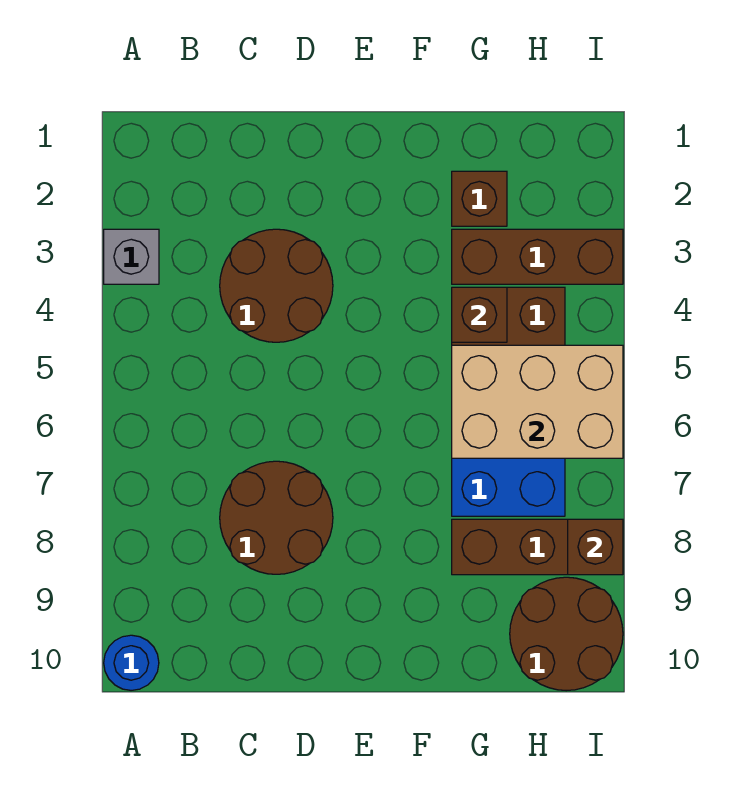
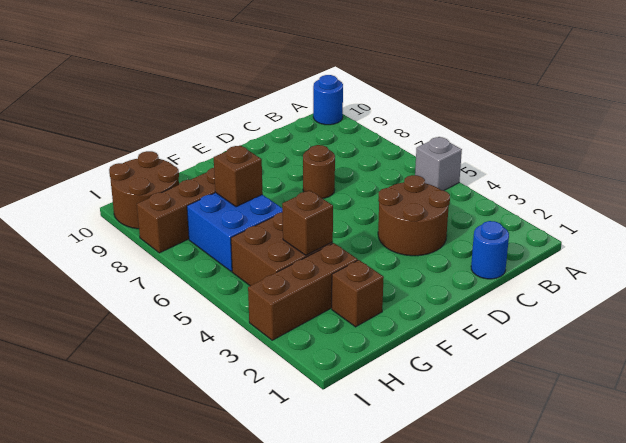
grey brick A3 level 1 -> grey brick A5 level 1
none -> blue round brick C1 level 1
brown round brick C7:D8 level 1 -> brown round brick D7 level 1
tan brick G5:I6 level 2 -> none
brown brick I8 level 2 -> brown brick G7 level 2

